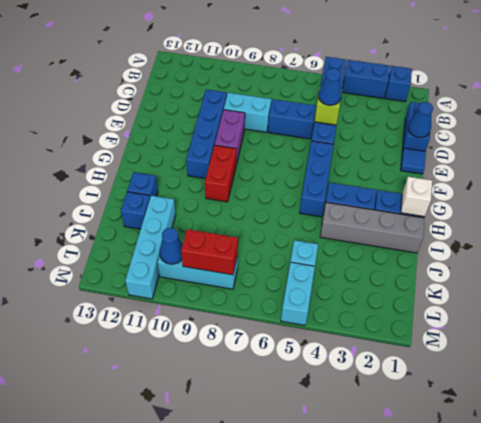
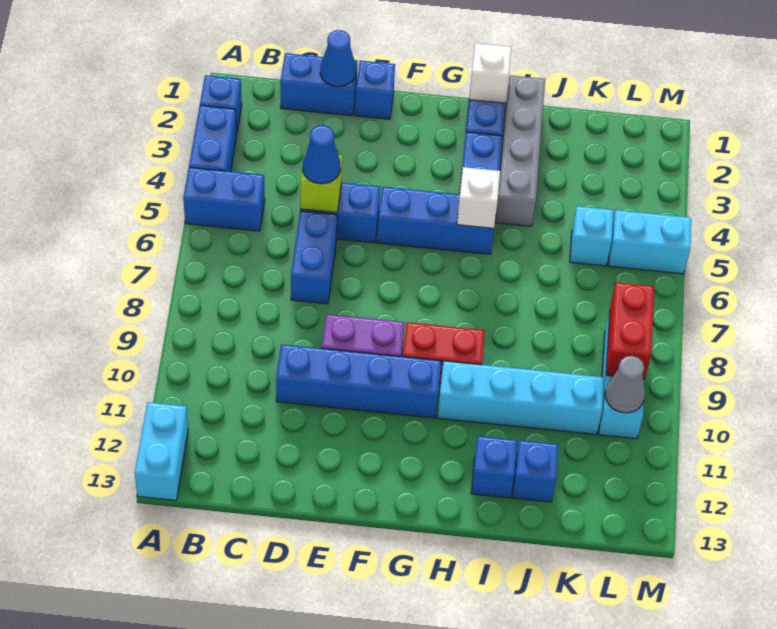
cyan brick D8:D9 level 1 -> cyan brick A12:A13 level 1
blue tile E1 level 1 -> blue brick E1 level 1
none -> white brick H5 level 2
cyan brick J11:M11 level 1 -> cyan brick H10:K10 level 1
blue cone L10 level 2 -> grey cone L10 level 2

